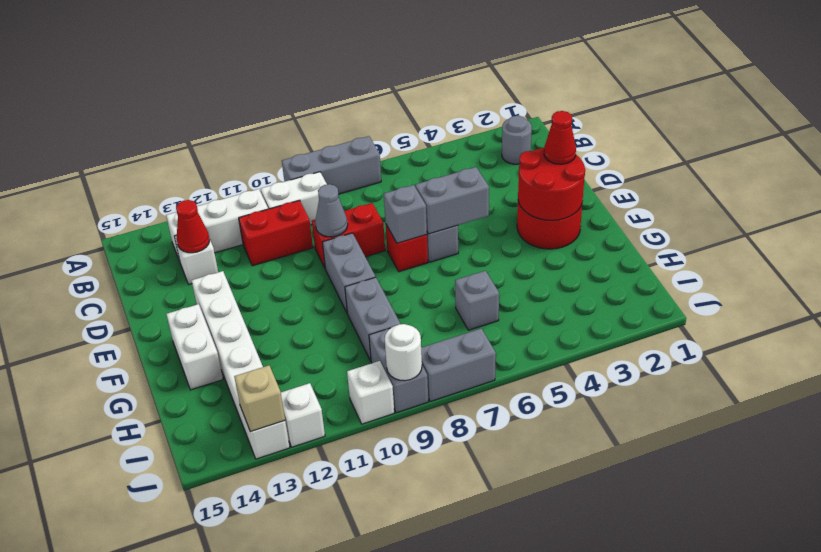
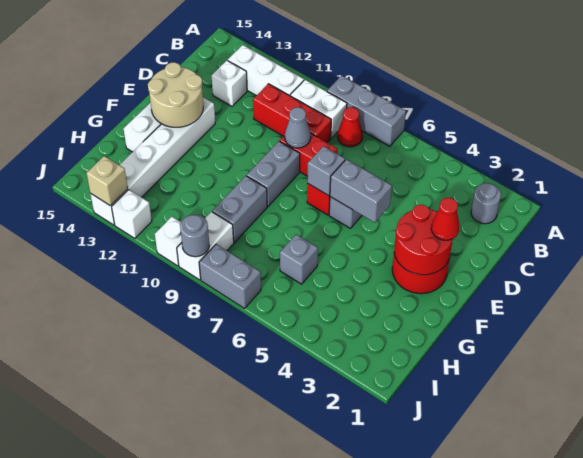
red brick C10:C11 level 1 -> red brick C9:C11 level 1
red cone C13 level 2 -> red cone B8 level 1
none -> tan round brick E13:F14 level 2
grey brick I9:J9 level 1 -> white brick I9:J9 level 1
white round brick J9 level 2 -> grey round brick J9 level 2

